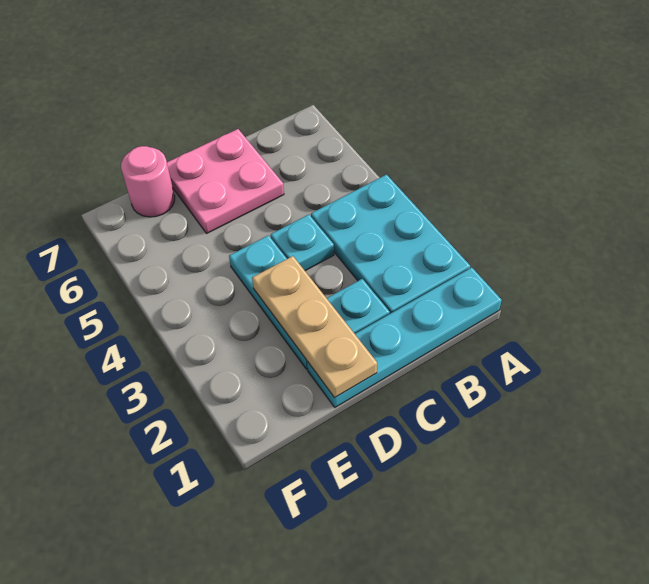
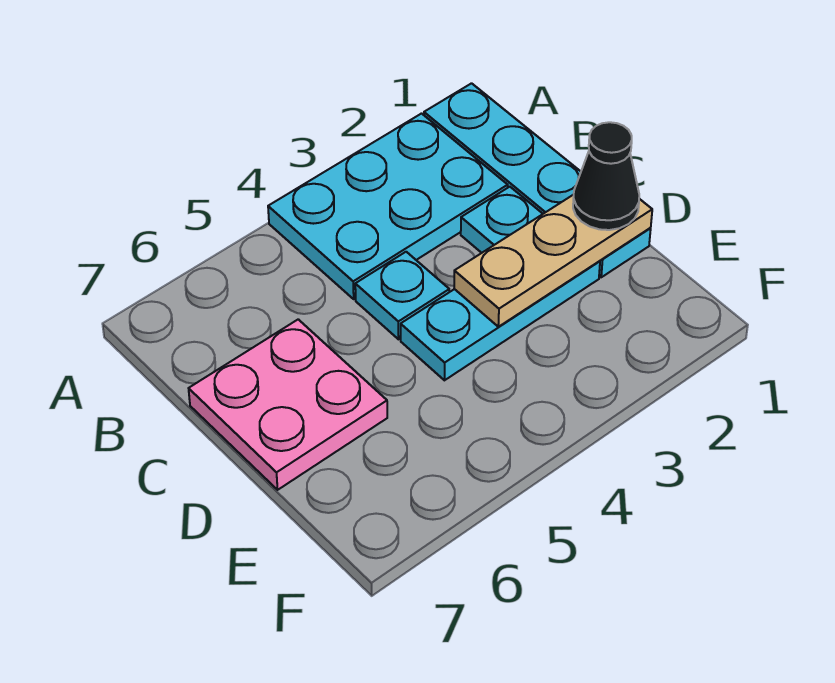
none -> black cone D1 level 3
pink round brick E7 level 1 -> none

